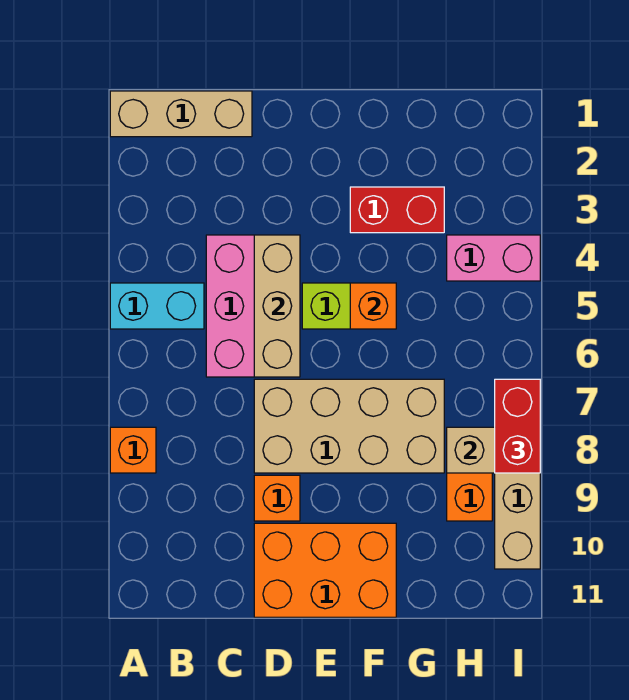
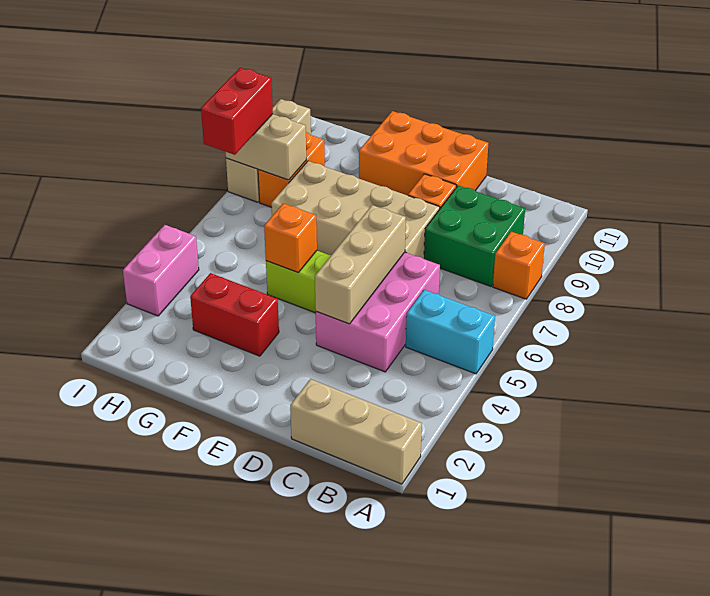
none -> green brick B8:C9 level 1
pink brick H4:I4 level 1 -> pink brick I3:I4 level 1

